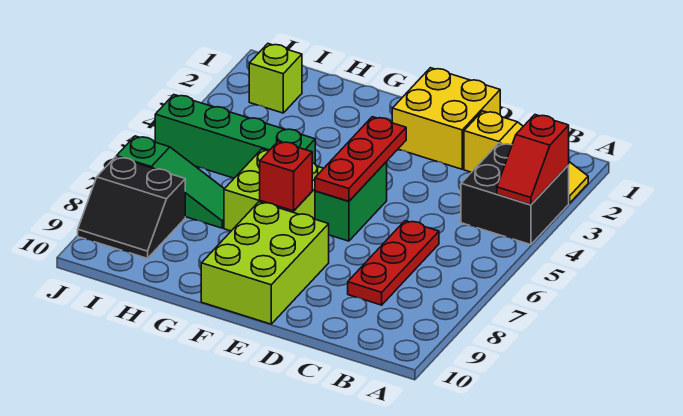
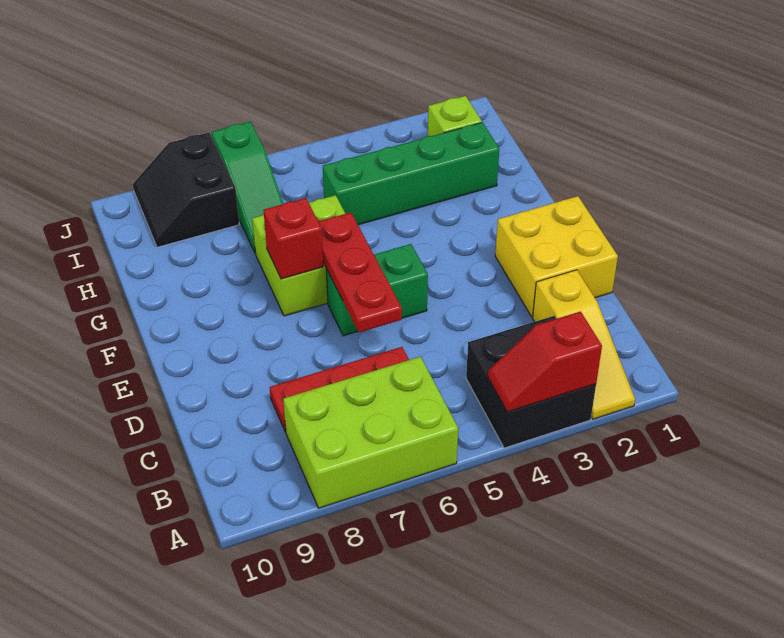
red plate E4:E6 level 2 -> red plate D6:F6 level 2
lime brick E8:F10 level 1 -> lime brick A6:B8 level 1
green brick G5:J5 level 1 -> green brick H2:H5 level 1

